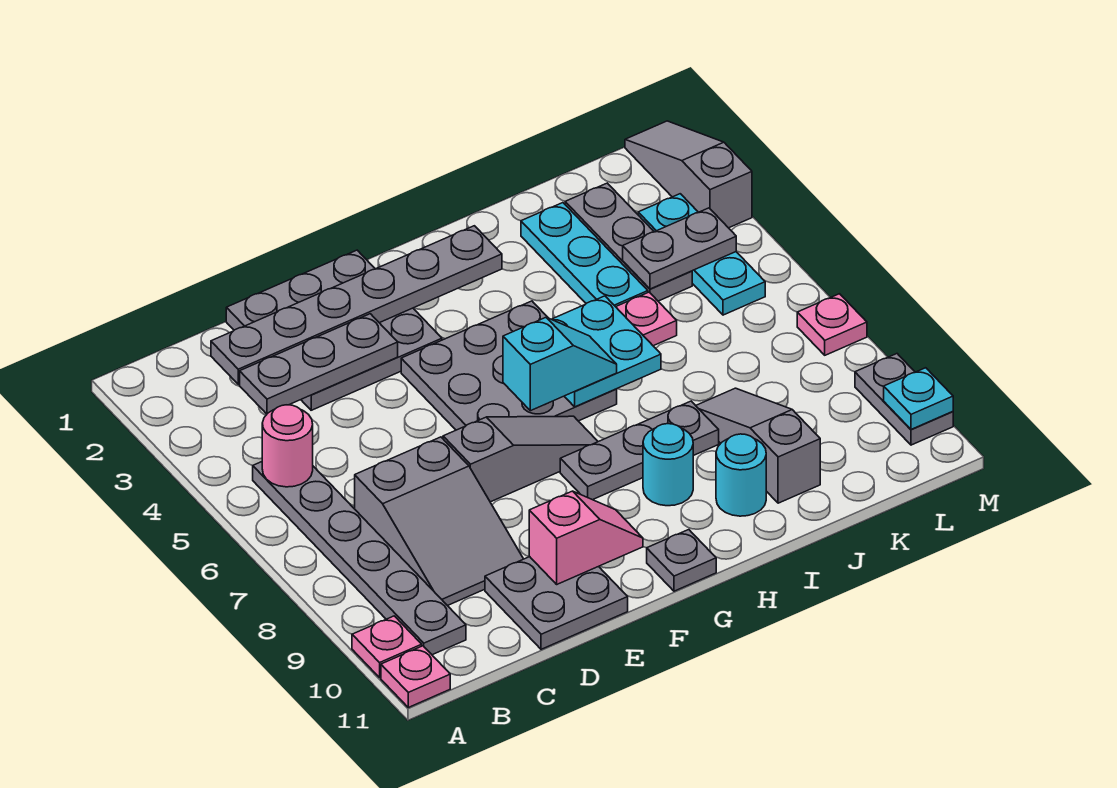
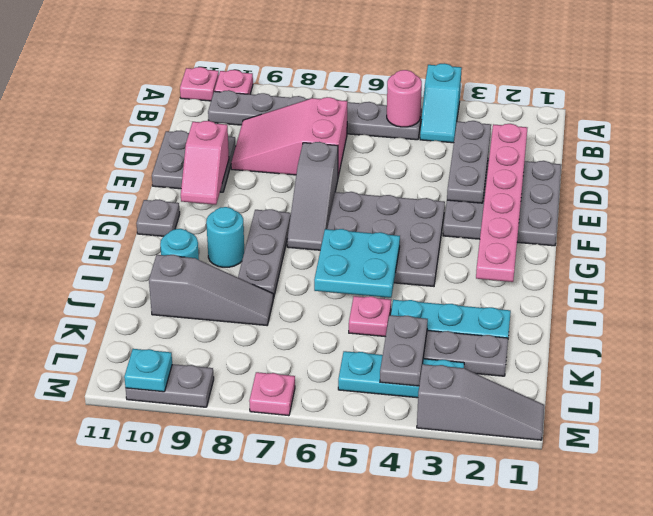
grey plate C2:H2 level 2 -> pink plate C2:H2 level 2
grey slope C7:D9 level 1 top 7 -> pink slope C7:D9 level 1 top 7
cyan slope G6:H6 level 3 top G -> cyan slope A4:B4 level 1 top A

